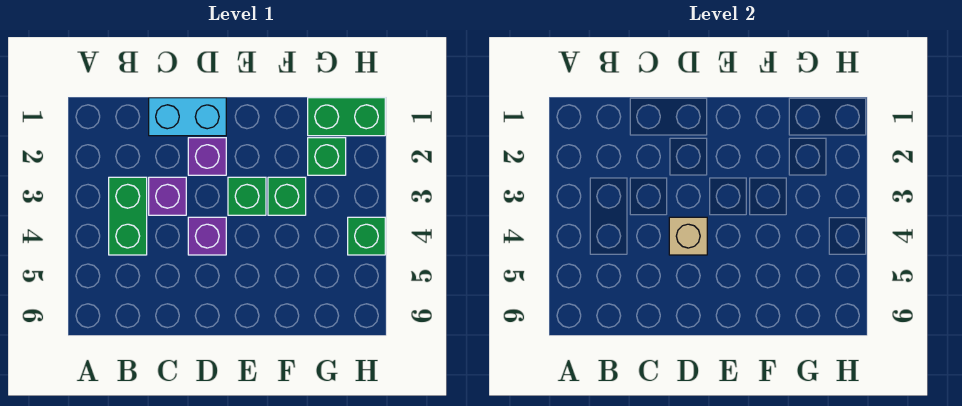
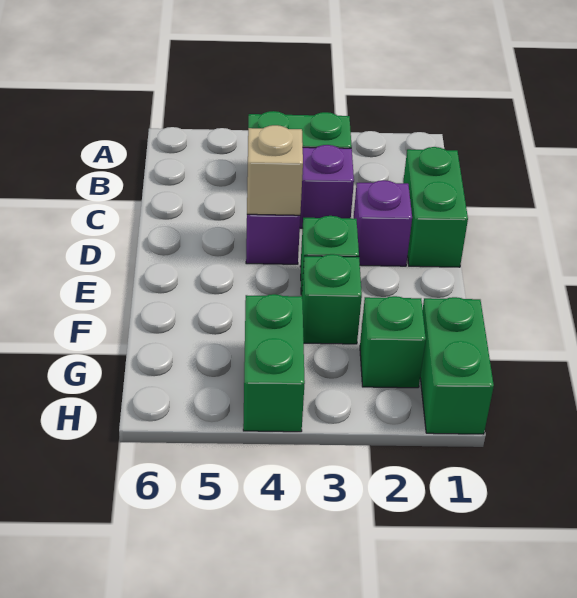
cyan brick C1:D1 level 1 -> green brick C1:D1 level 1
green brick H4 level 1 -> green brick G4:H4 level 1

